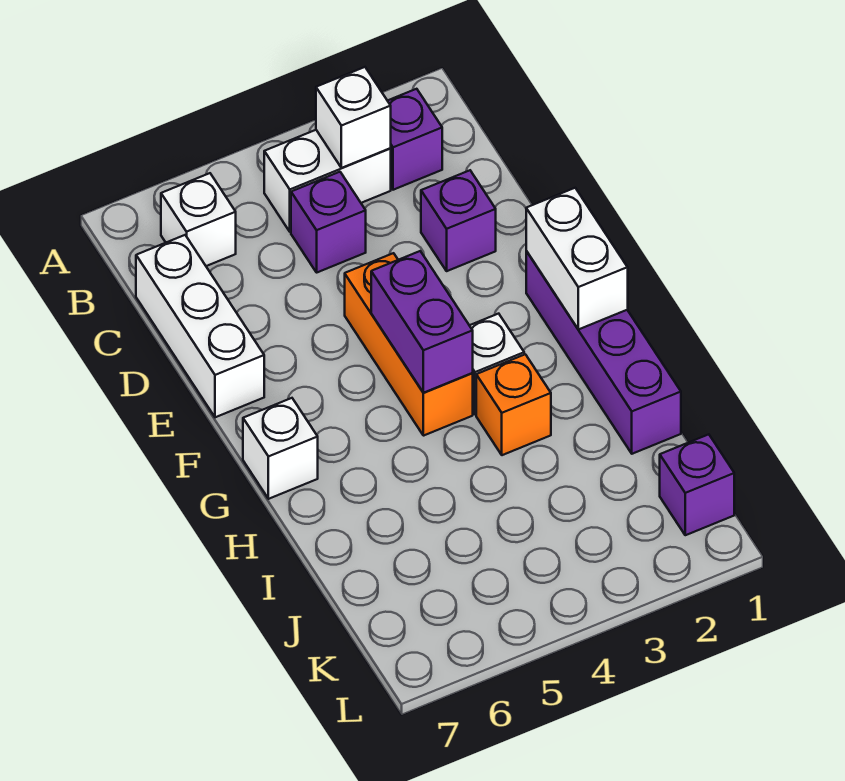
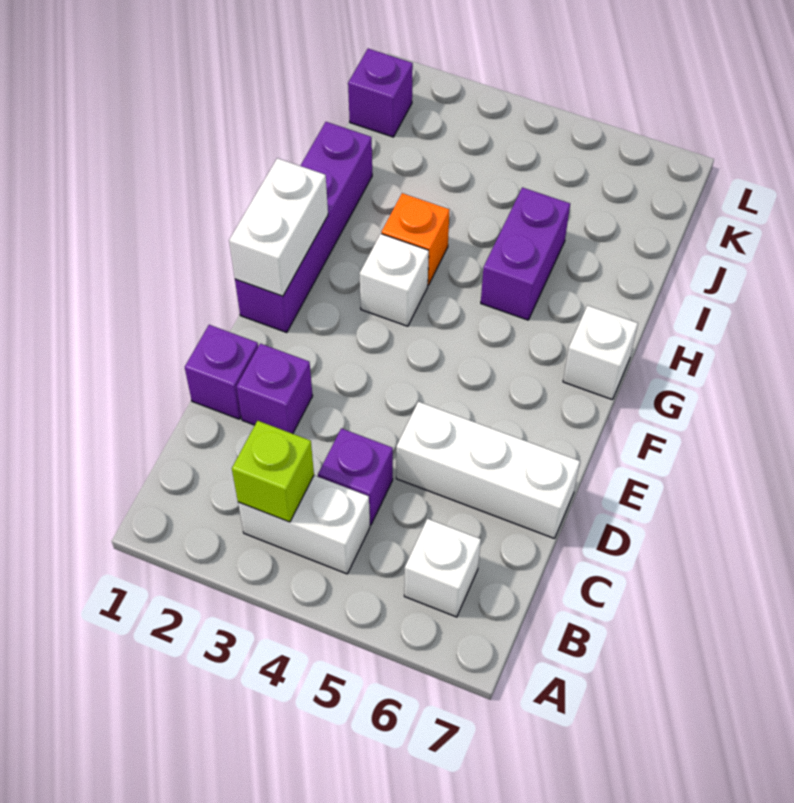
purple brick B2 level 1 -> purple brick D1 level 1
white brick B3 level 2 -> lime brick B3 level 2
white brick C7:E7 level 1 -> white brick D5:D7 level 1
orange brick E4:G4 level 1 -> none
purple brick F4:G4 level 2 -> purple brick H5:I5 level 1

